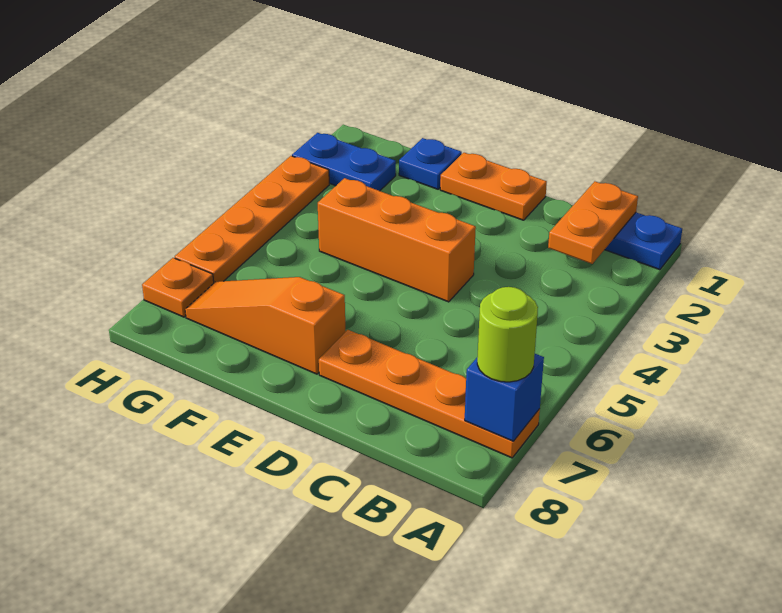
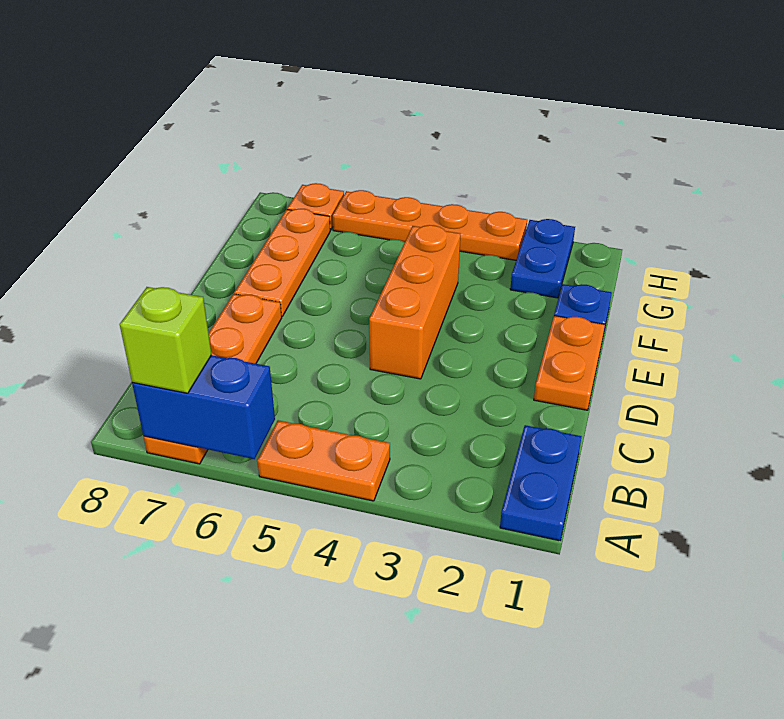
blue brick A7 level 2 -> blue brick A6:A7 level 2
lime round brick A7 level 3 -> lime brick A7 level 3
orange plate B1:B2 level 2 -> orange plate A4:A5 level 1
orange slope E7:G7 level 1 top E -> orange plate E7:G7 level 1

